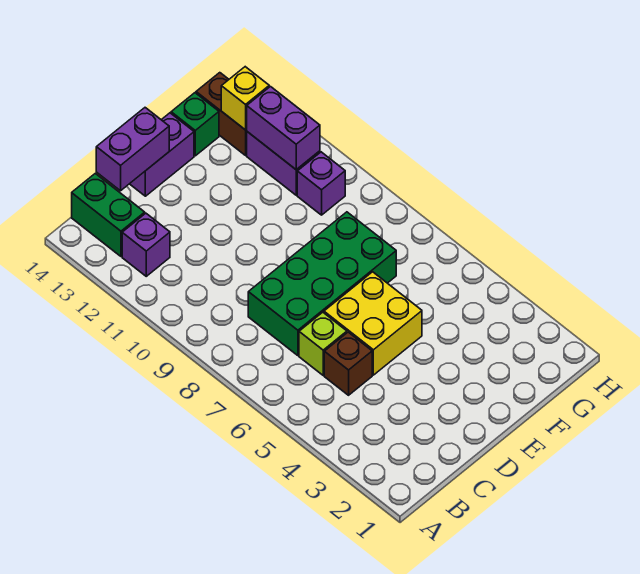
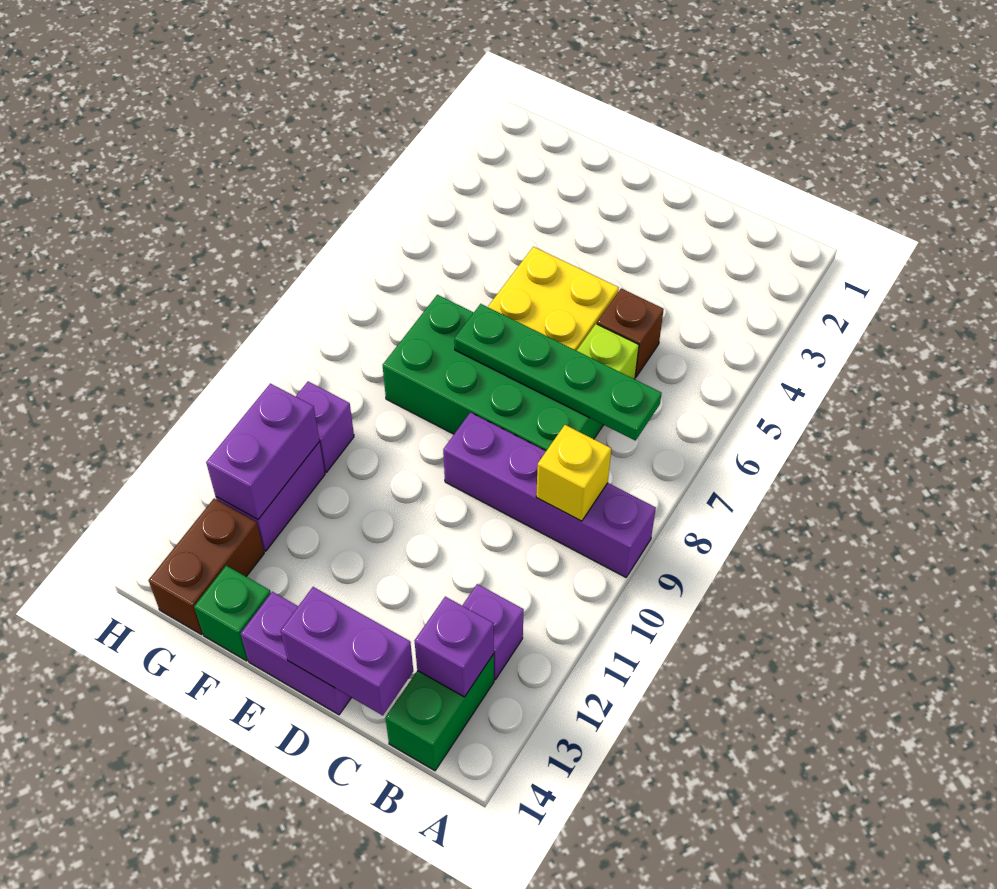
none -> purple brick A9:D9 level 1
none -> green plate B7:E7 level 2
none -> purple brick B13 level 2
yellow brick G13 level 2 -> yellow brick B9 level 2

